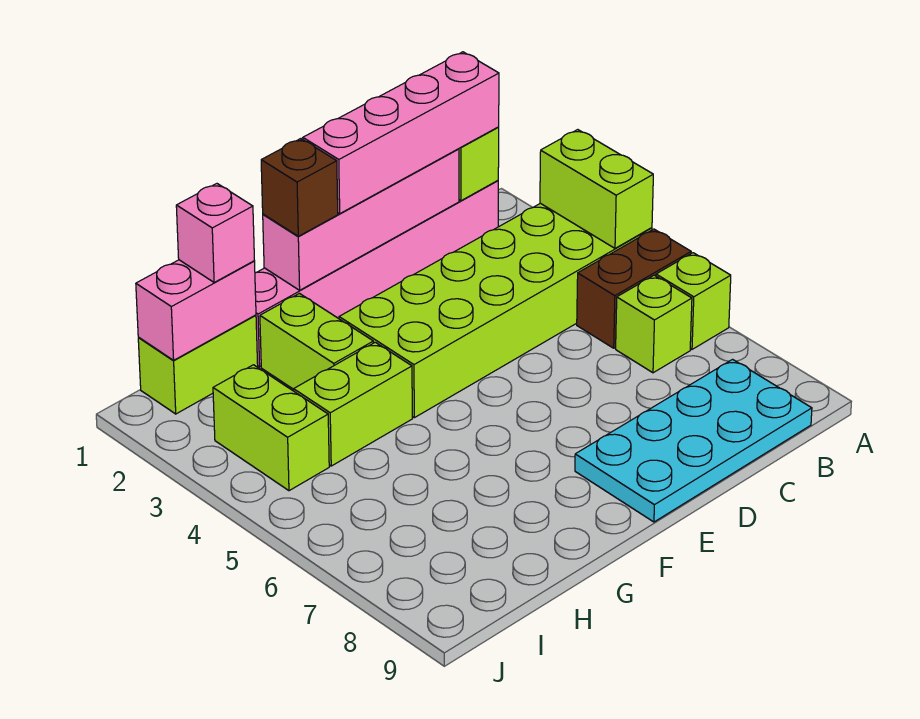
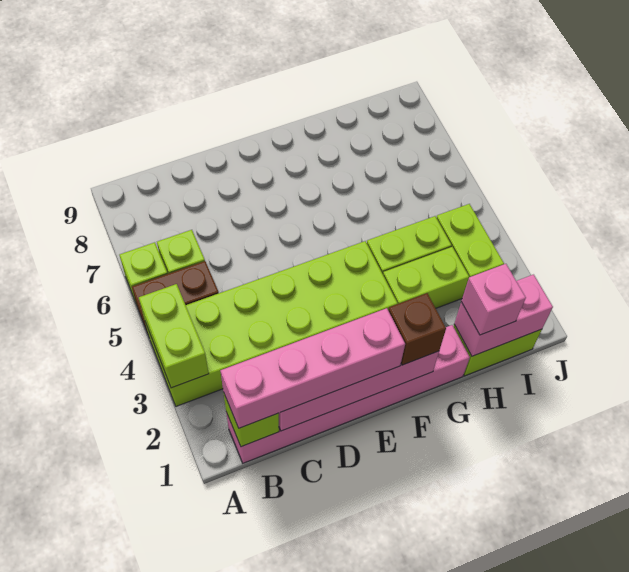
cyan plate B8:E9 level 1 -> none
lime brick G2:G3 level 1 -> lime brick G3:H3 level 1

